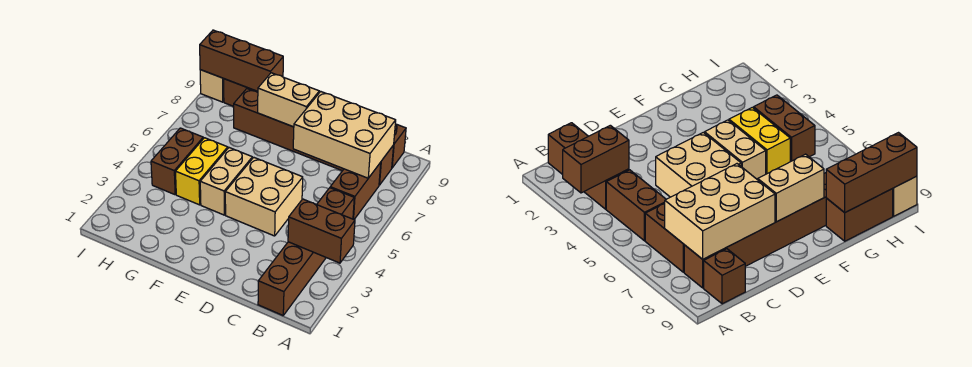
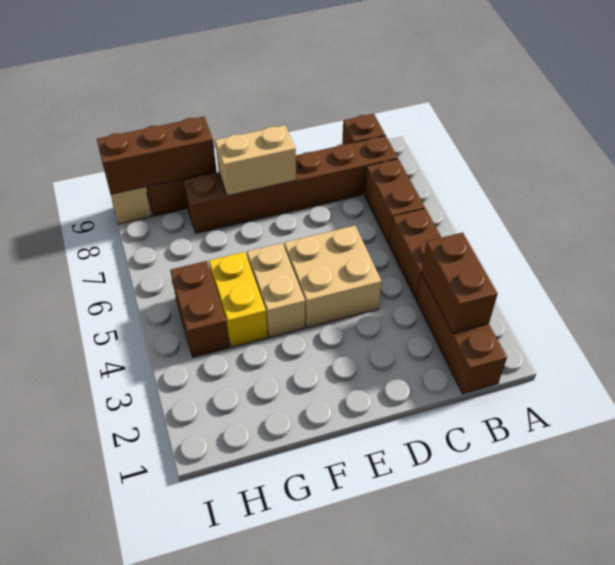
brown brick A3:B3 level 2 -> brown brick B2:B3 level 2
tan brick B7:D8 level 2 -> none

